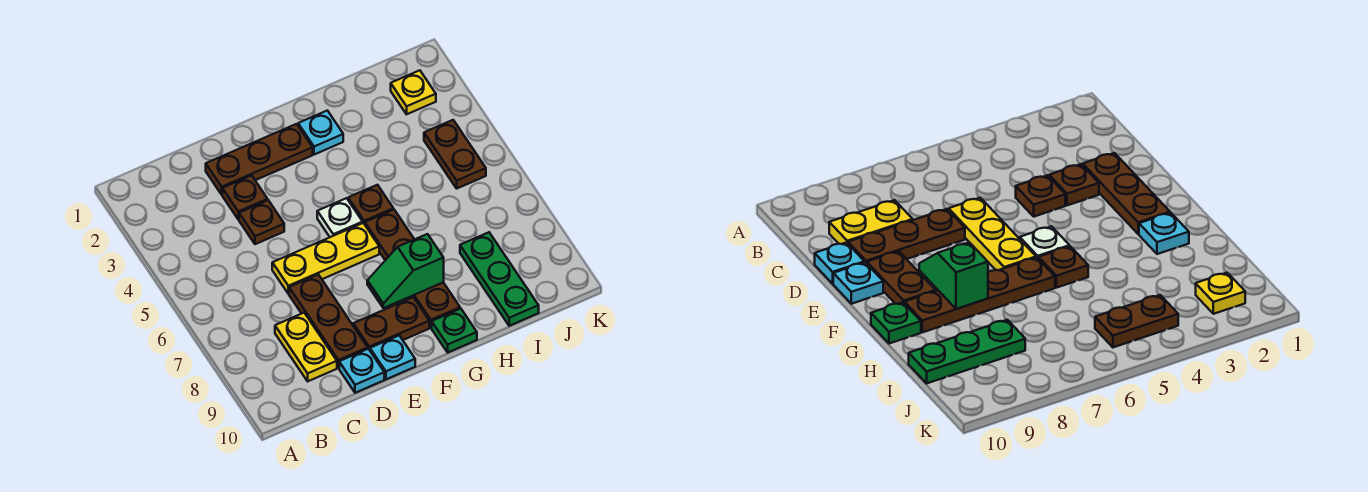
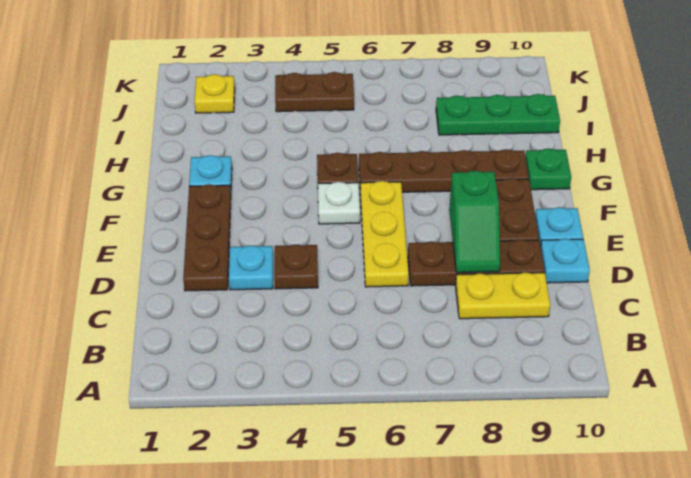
brown plate D3 level 1 -> cyan plate D3 level 1
green slope F8:G8 level 2 top G -> green slope D8:E8 level 2 top E

